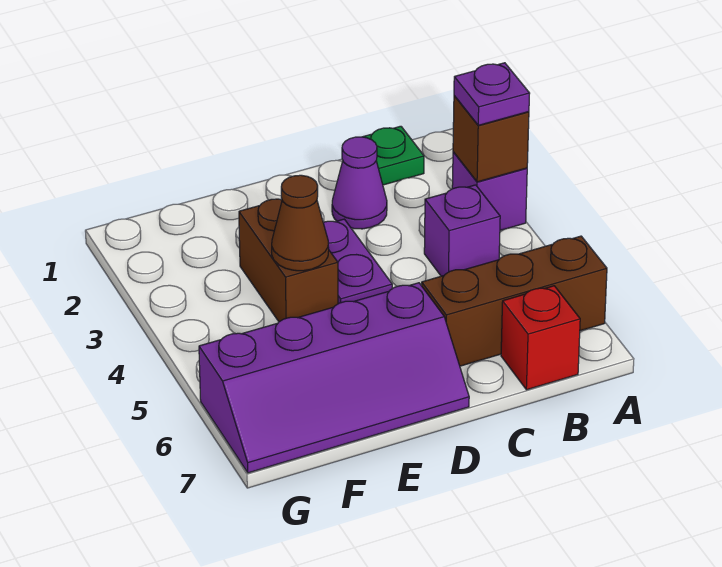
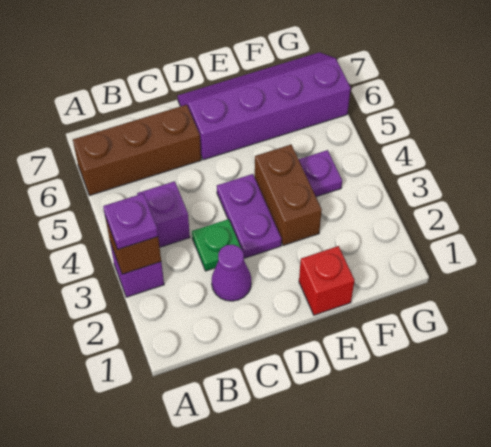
green plate B1 level 1 -> green plate C3 level 1
red brick B7 level 1 -> red brick E1 level 1
brown cone E4 level 2 -> none
none -> purple plate F4 level 1

